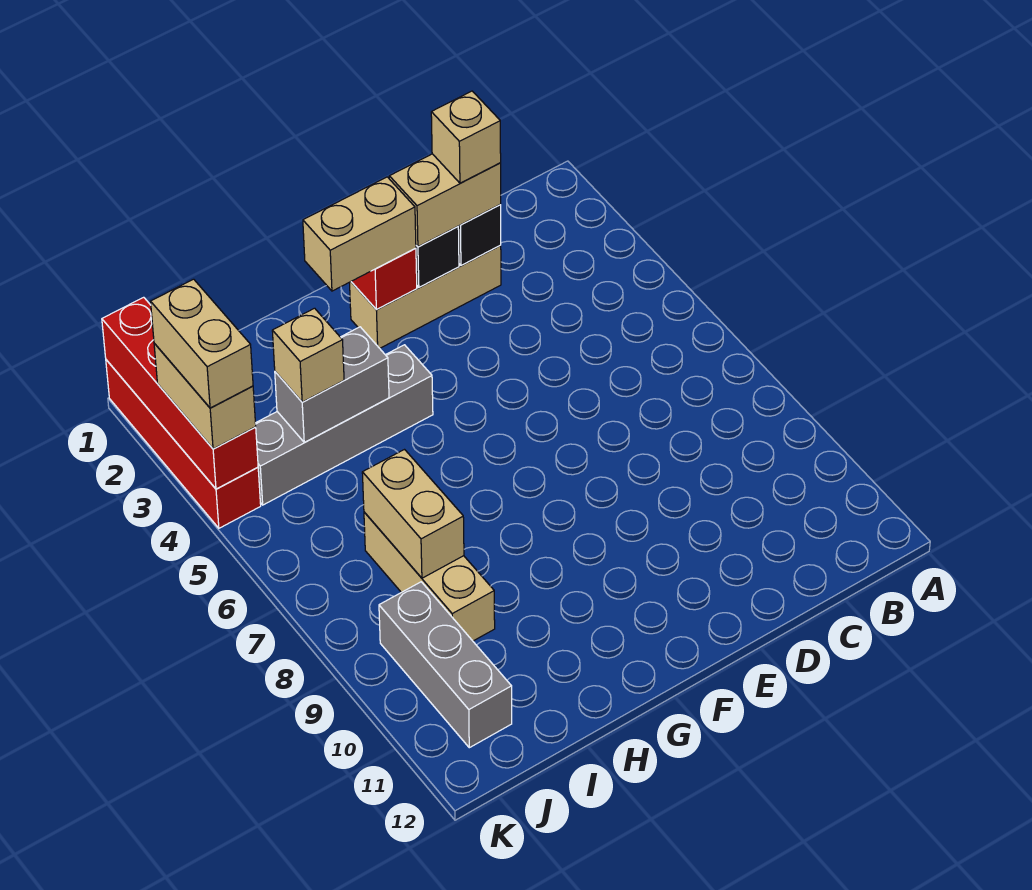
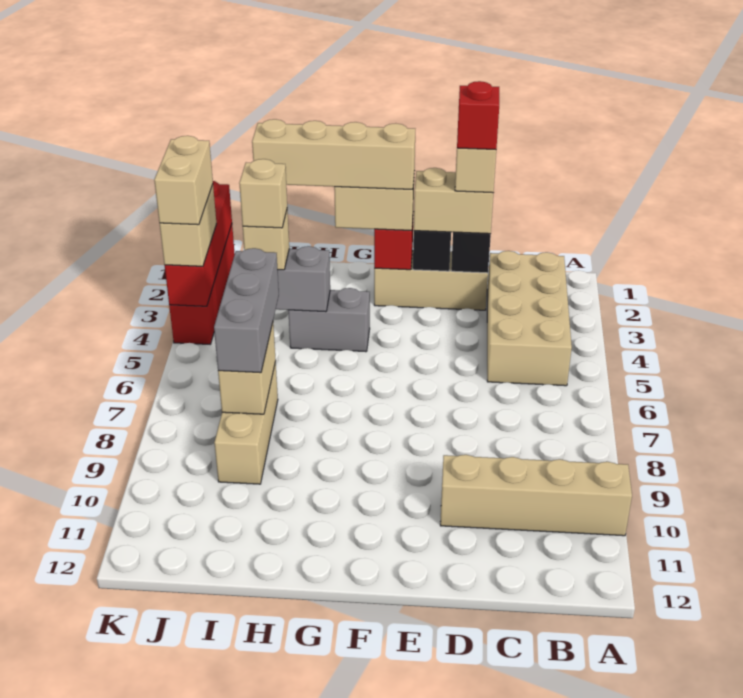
none -> tan brick A10:D10 level 1
none -> tan brick B2:C5 level 1
none -> red brick D2 level 5
none -> tan brick F2:I2 level 4
grey brick G4:J4 level 1 -> grey brick G4:H4 level 1
none -> tan brick I4 level 4
grey brick J9:J11 level 1 -> grey brick I6:I8 level 3

